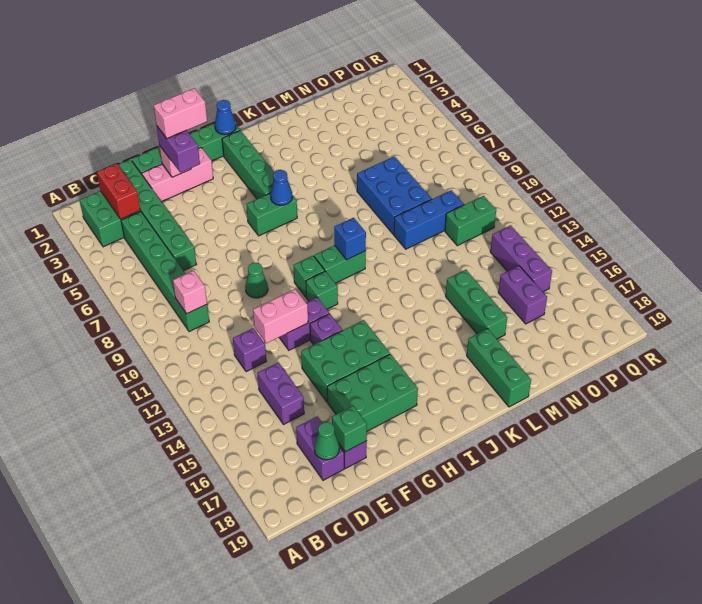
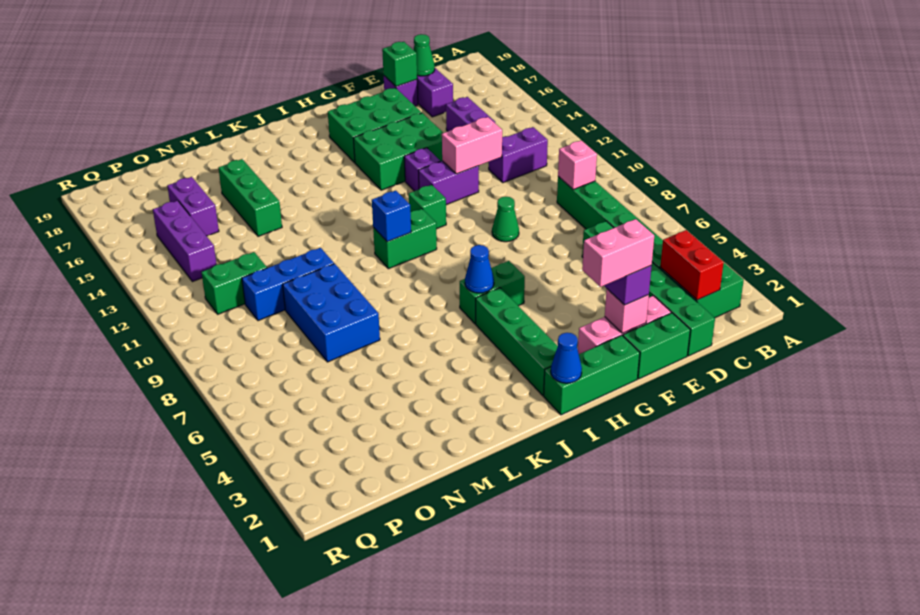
purple brick D12 level 1 -> purple brick C12:D12 level 1
green brick H10 level 1 -> none
green brick L17:L19 level 1 -> none

